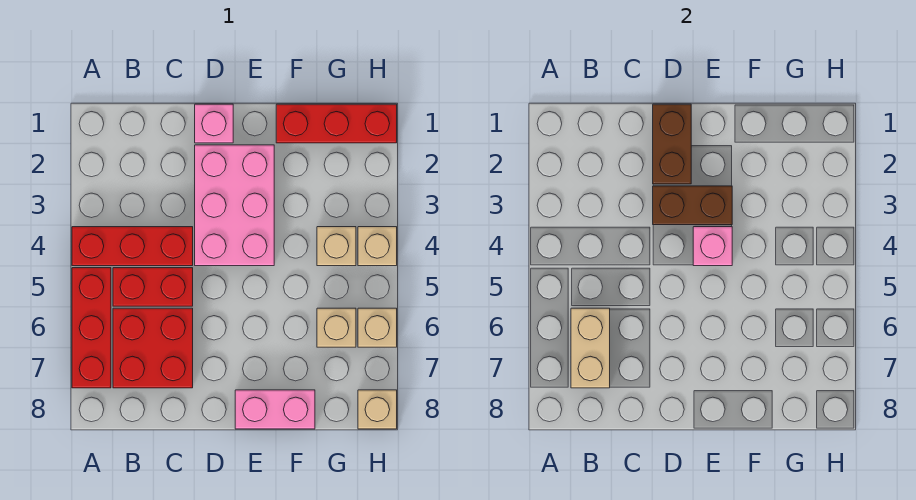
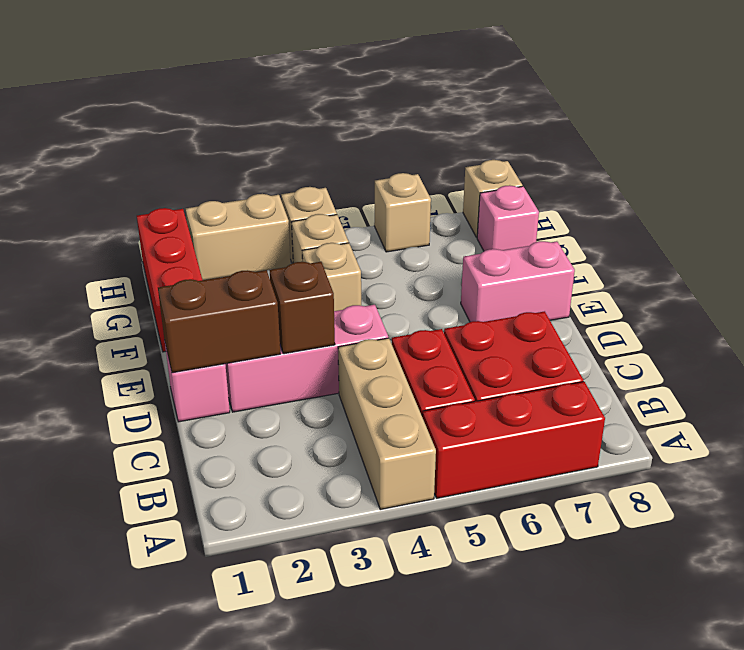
red brick A4:C4 level 1 -> tan brick A4:C4 level 1
tan brick B6:B7 level 2 -> tan brick H2:H3 level 1
pink brick D2:E4 level 1 -> pink brick D2:D4 level 1
brown brick D3:E3 level 2 -> brown brick D3 level 2
pink brick E4 level 2 -> pink brick G8 level 1
pink brick E8:F8 level 1 -> pink brick E7:E8 level 1
tan brick G6 level 1 -> tan brick F4 level 1

